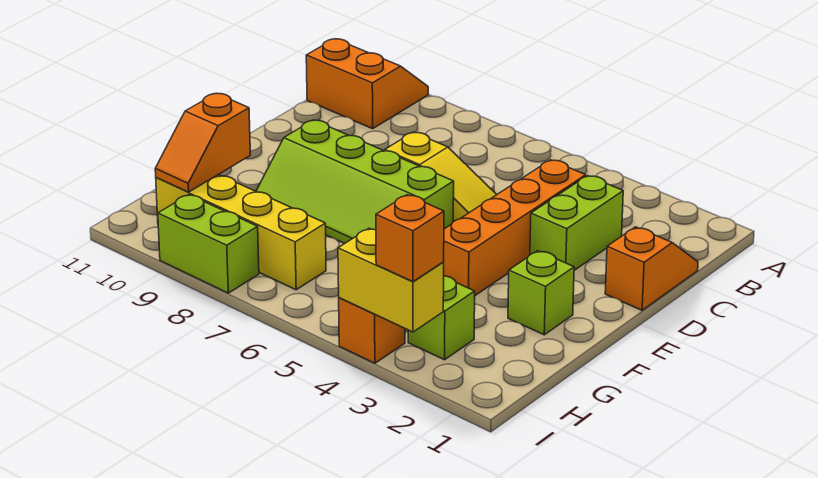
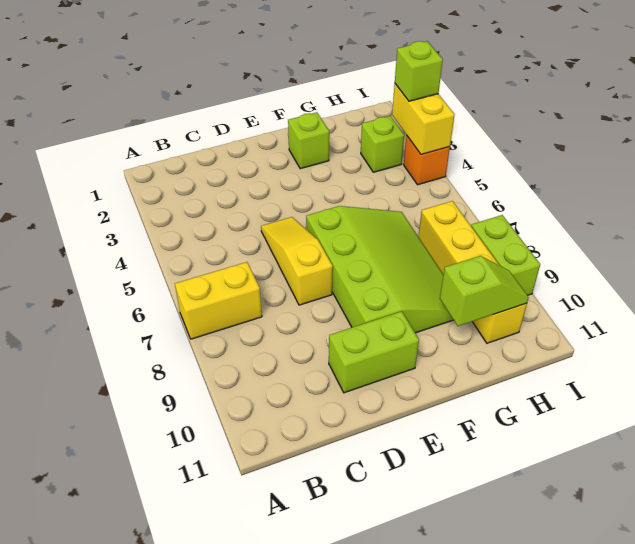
none -> yellow brick A7:B7 level 1
orange slope A10:B11 level 1 top B -> none
orange slope C1:D1 level 1 top D -> none
lime brick C3:D3 level 1 -> lime brick D10:E10 level 1
orange brick C4:F4 level 1 -> none
lime slope E6:F9 level 1 top E -> lime slope E6:G9 level 1 top E
orange slope G10:H10 level 2 top G -> lime slope G10:H10 level 2 top G
orange brick I3 level 3 -> lime brick I3 level 3

